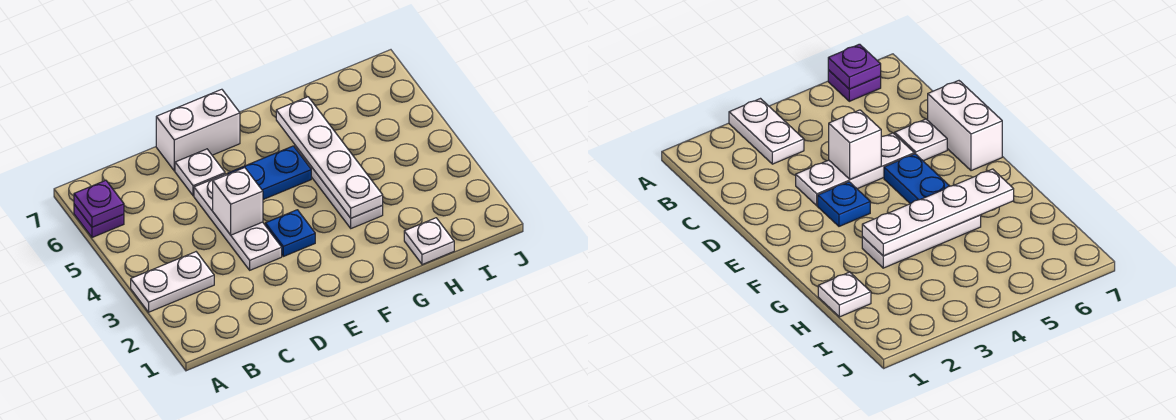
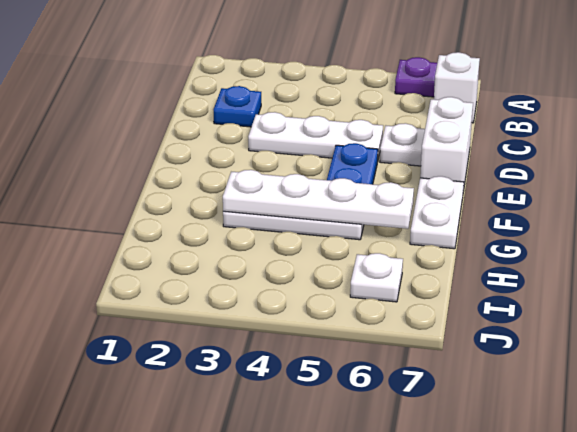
white plate A3:B3 level 1 -> white plate F7:G7 level 1
purple plate A6 level 2 -> none
white brick D4 level 2 -> white brick B7 level 1
blue plate E3 level 1 -> blue plate C2 level 1
white plate H1 level 1 -> white plate I6 level 1

